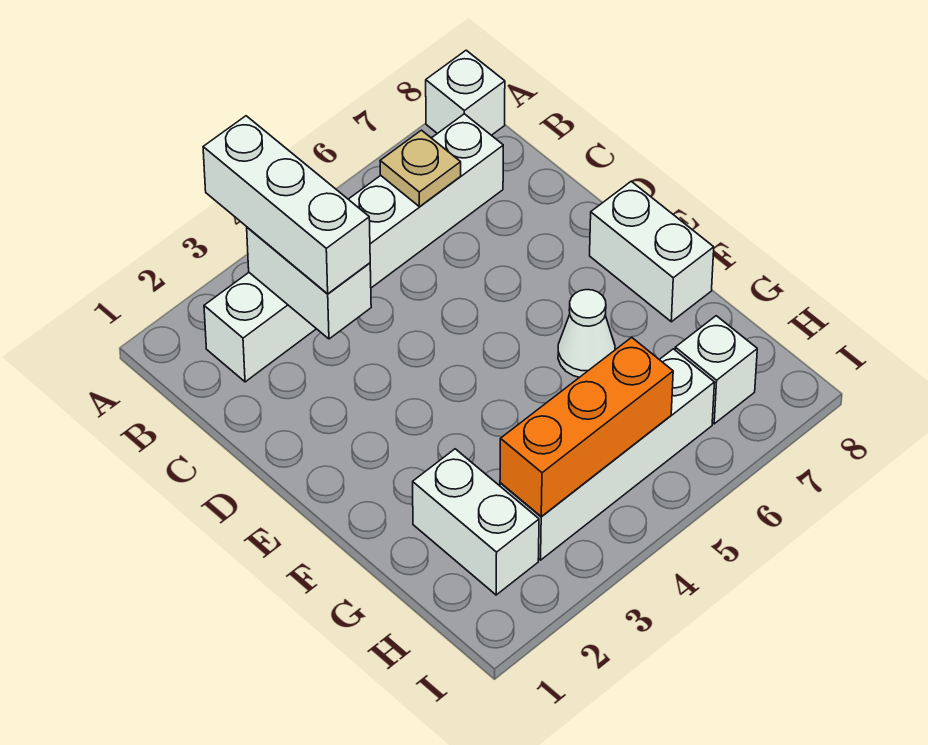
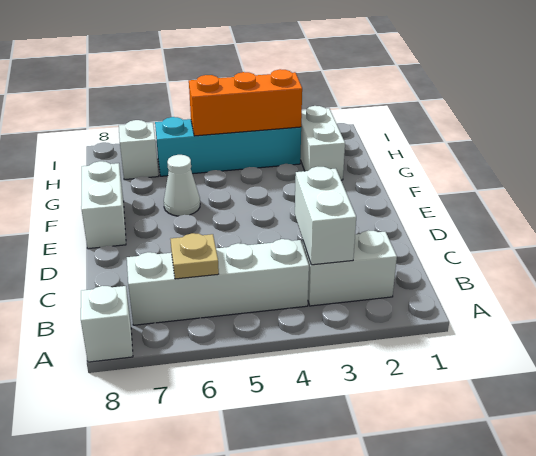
white brick A3:C3 level 3 -> none
white brick H3:H6 level 1 -> cyan brick H3:H6 level 1

